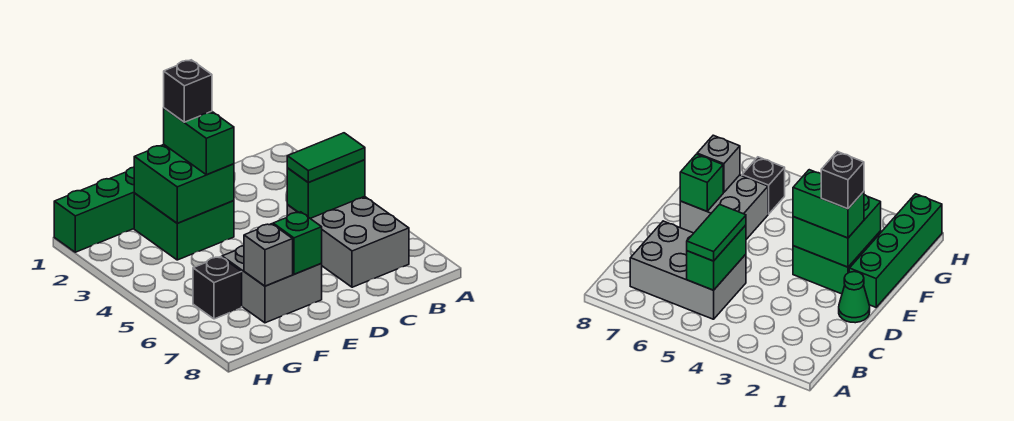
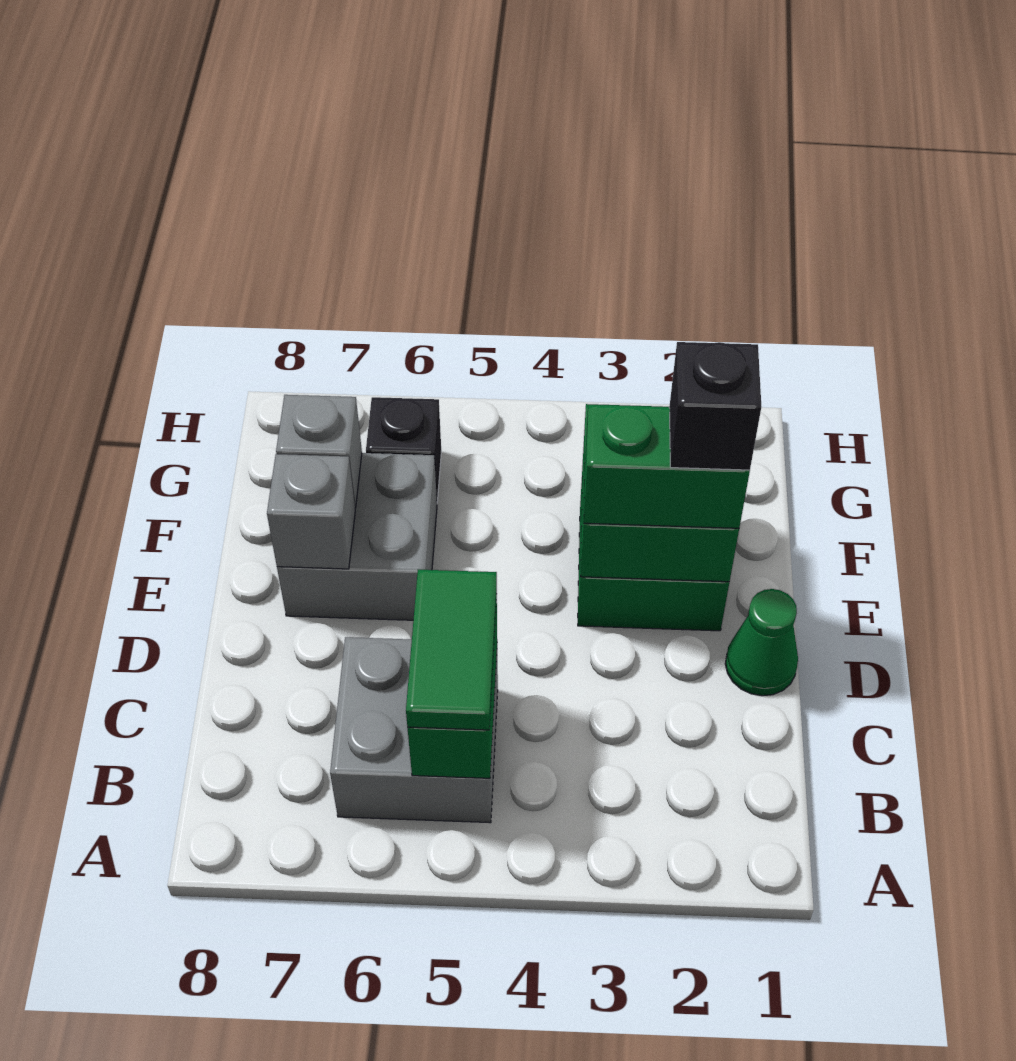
grey brick B5:C7 level 1 -> grey brick B5:C6 level 1
green brick E1:H1 level 1 -> none
green brick E7 level 2 -> grey brick E7 level 2

